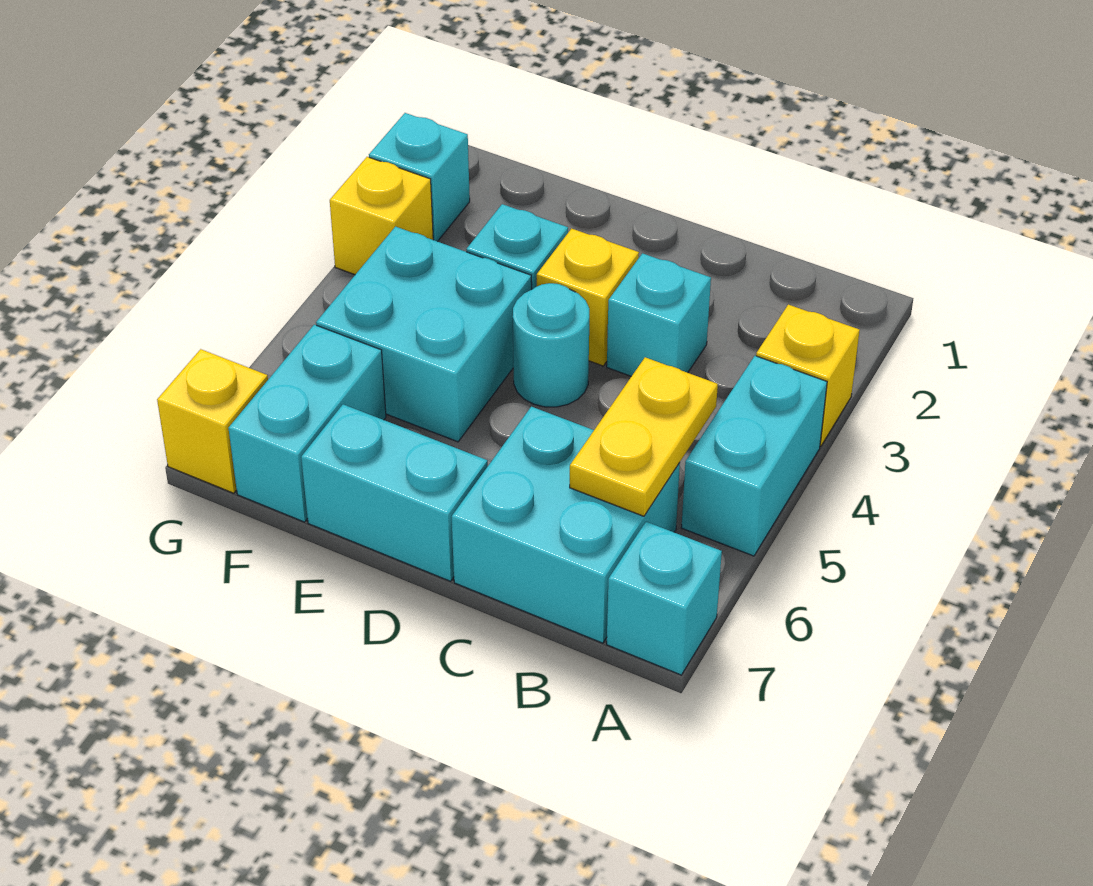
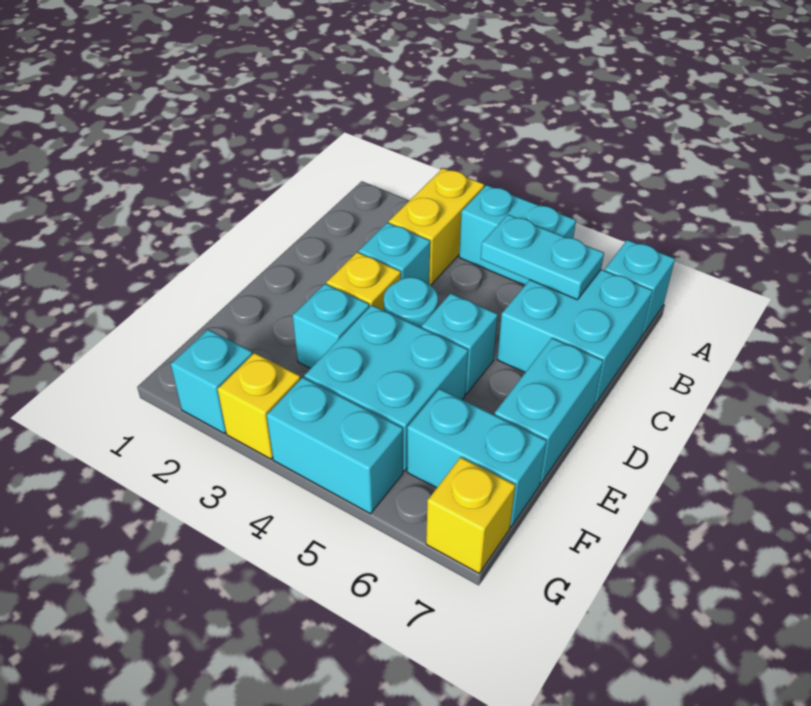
yellow brick A3 level 1 -> yellow brick A3:B3 level 1
yellow plate B5:B6 level 2 -> cyan plate B5:B6 level 2
none -> cyan brick D5 level 1
none -> cyan brick G4:G5 level 1

